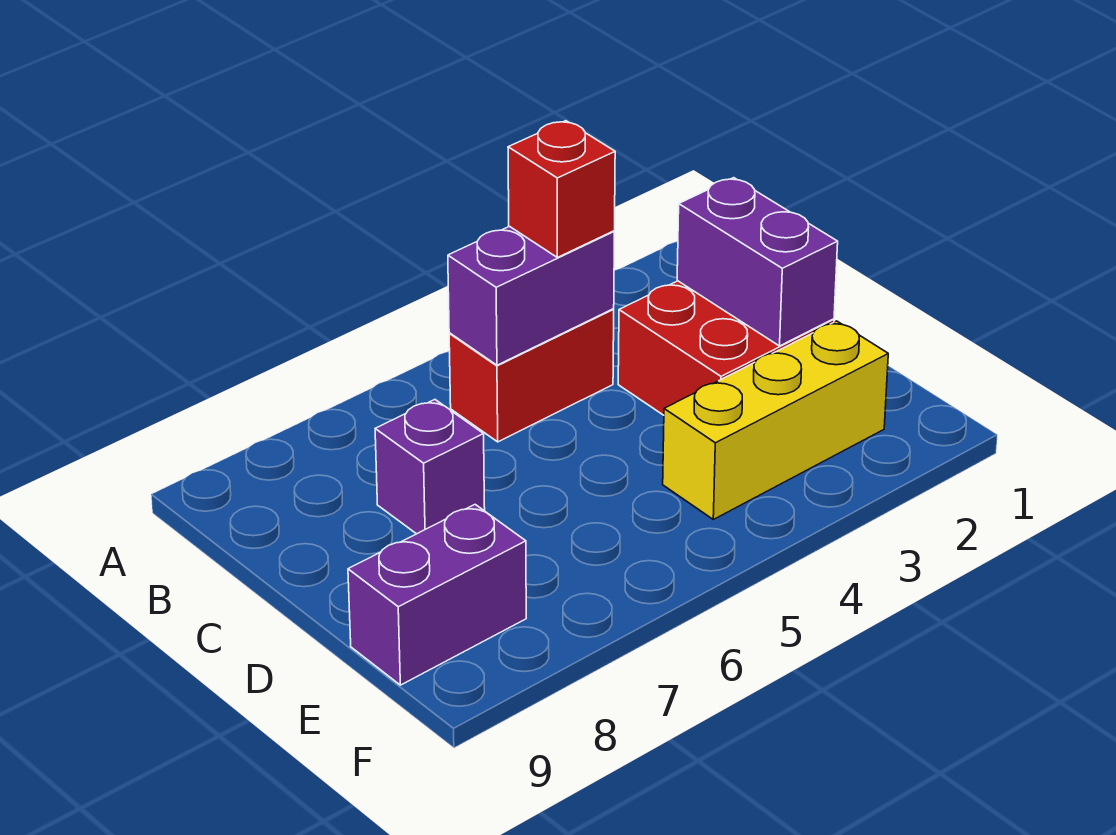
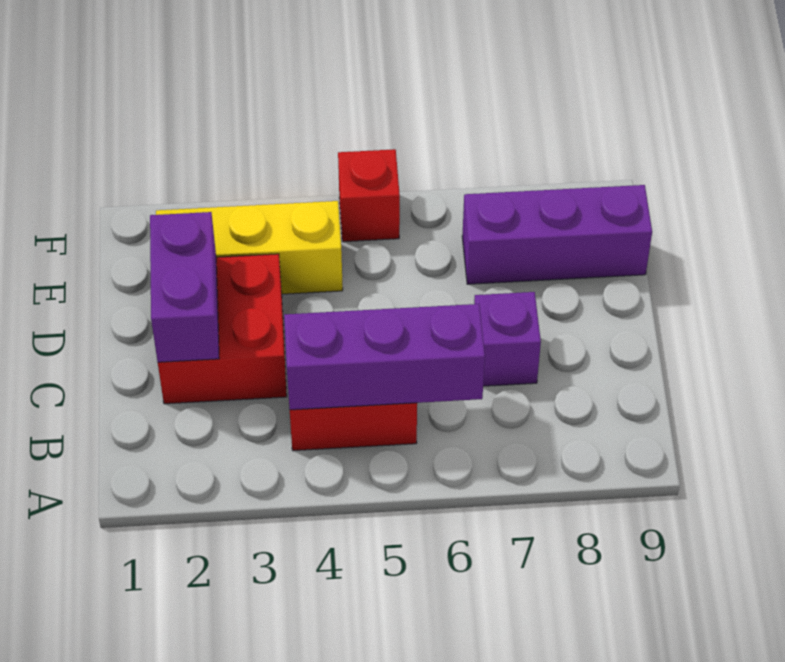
purple brick B4:B5 level 2 -> purple brick B4:B6 level 2
red brick B4 level 3 -> red brick F5 level 1
purple brick E8:E9 level 1 -> purple brick E7:E9 level 1

